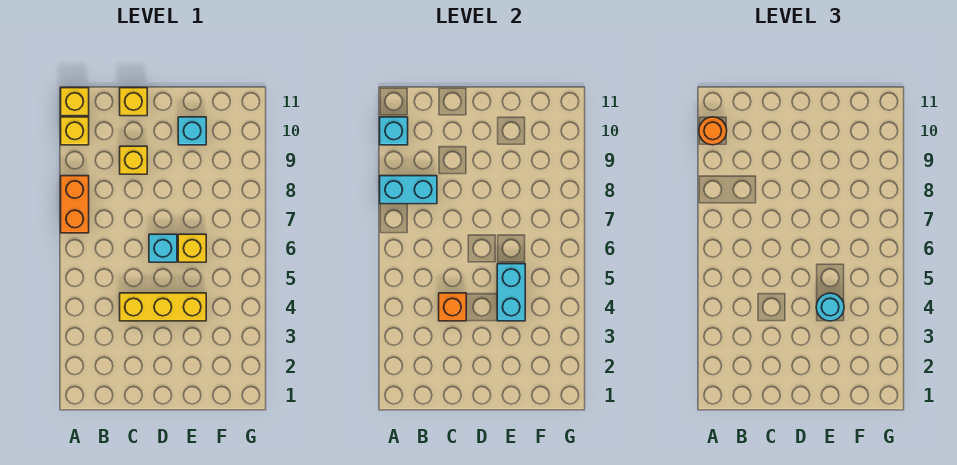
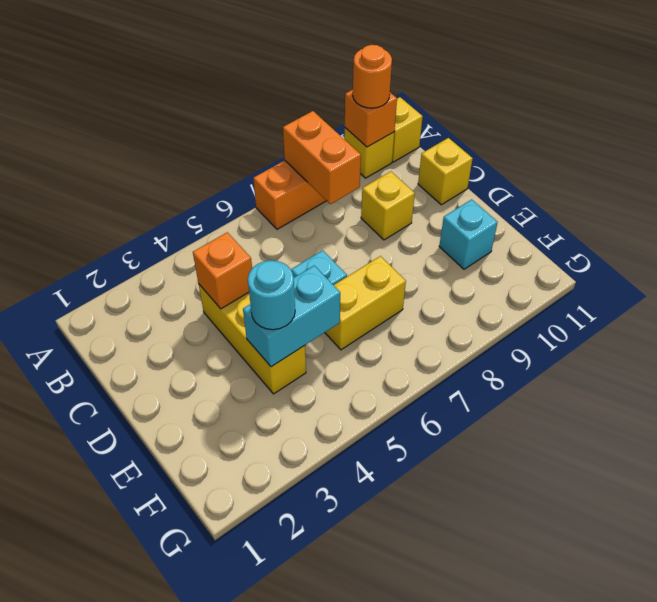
cyan brick A8:B8 level 2 -> orange brick A8:B8 level 2
cyan brick A10 level 2 -> orange brick A10 level 2
yellow brick E6 level 1 -> yellow brick E6:E7 level 1

